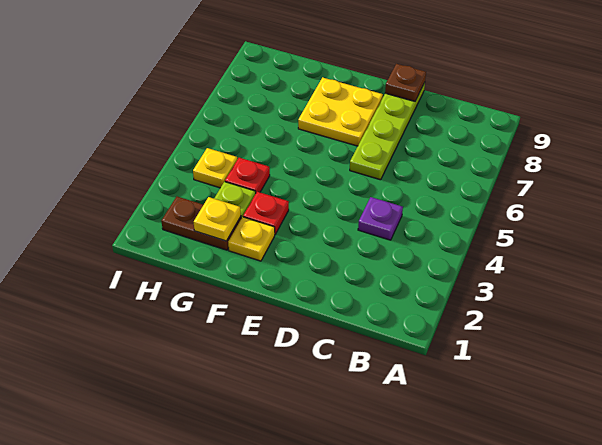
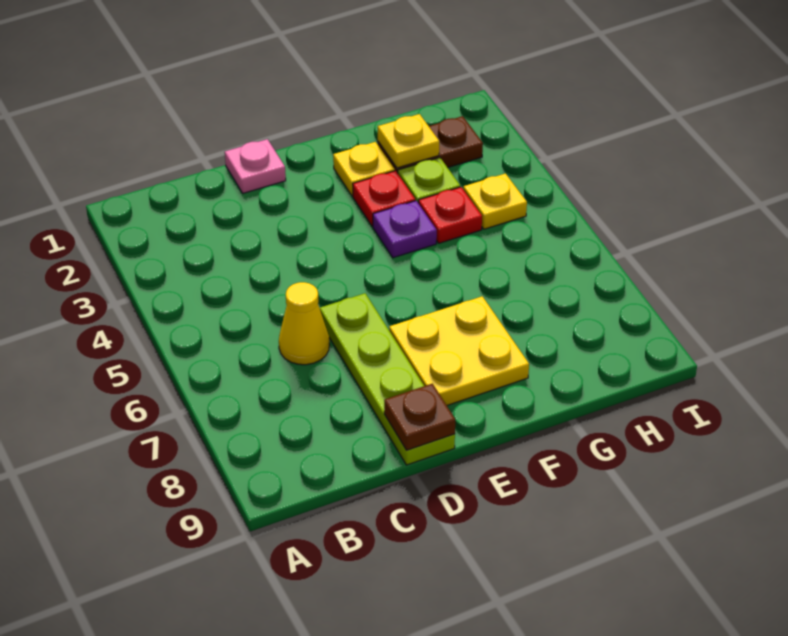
purple plate C4 level 1 -> purple plate F4 level 1
none -> yellow cone C6 level 1
none -> pink plate D1 level 1

